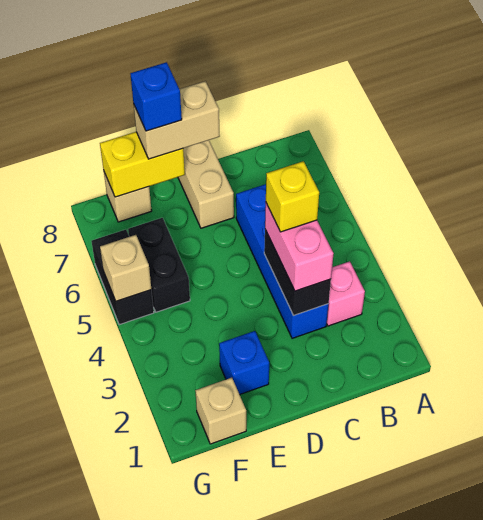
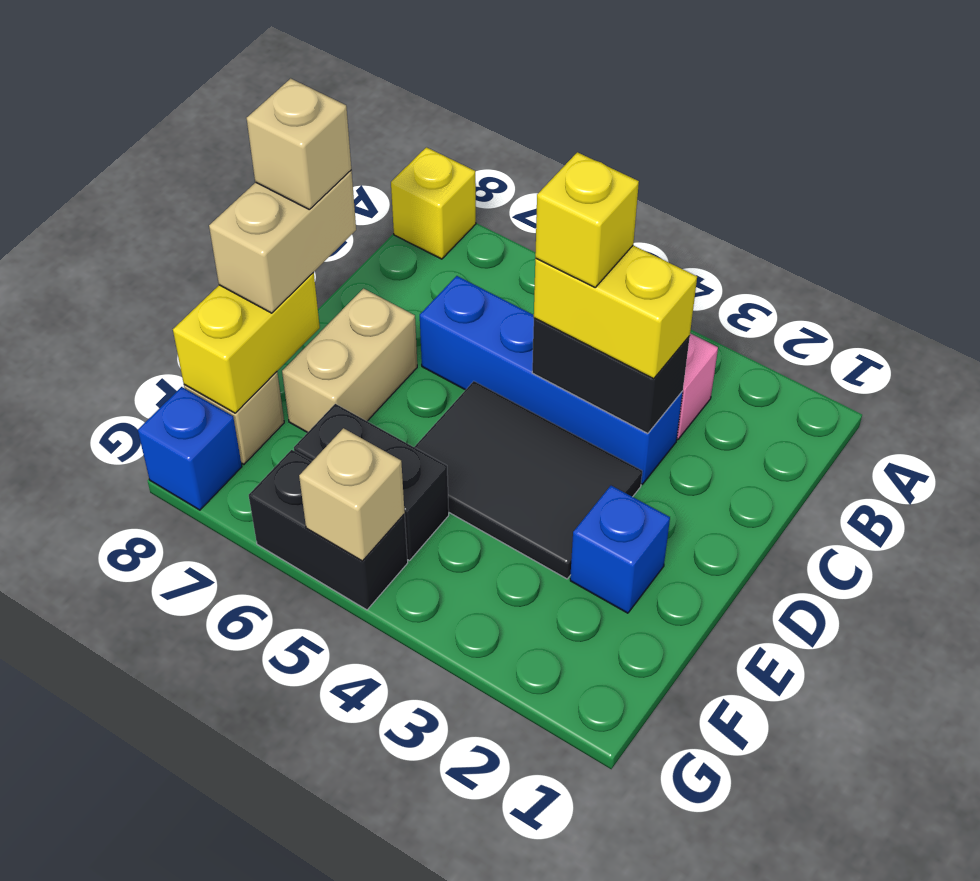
none -> yellow brick A8 level 1
pink brick C3:C4 level 3 -> yellow brick C3:C4 level 3
none -> black tile D3:E5 level 1
tan brick D7:D8 level 1 -> tan brick D7:E7 level 1
blue brick E8 level 4 -> blue brick G8 level 1
tan brick F1 level 1 -> tan brick D8 level 4

